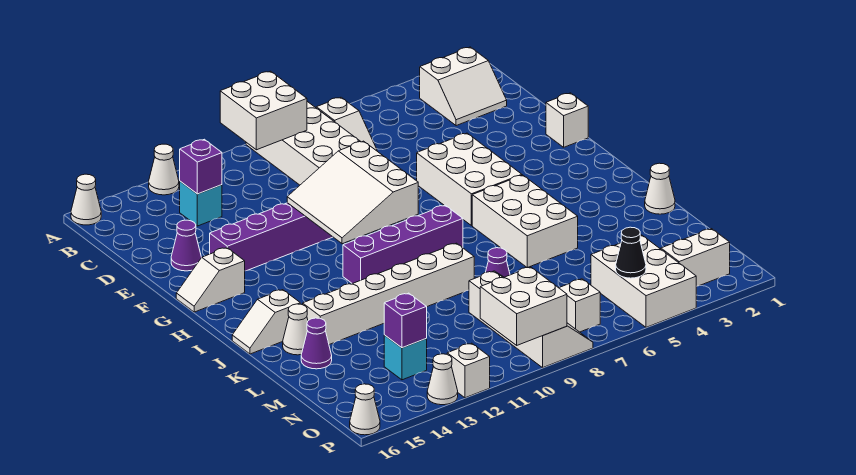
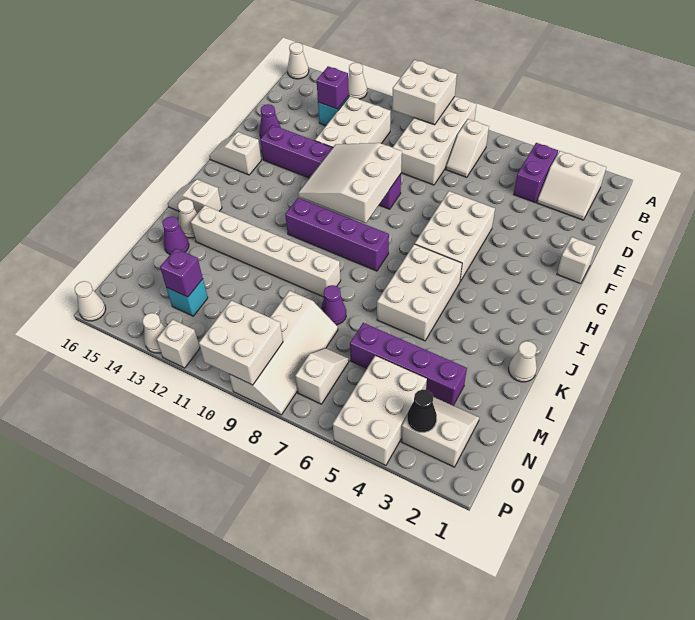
none -> purple brick B4:C4 level 1
none -> white brick C11:E12 level 1
none -> purple brick M3:M6 level 1
black cone O5 level 2 -> black cone O3 level 2

